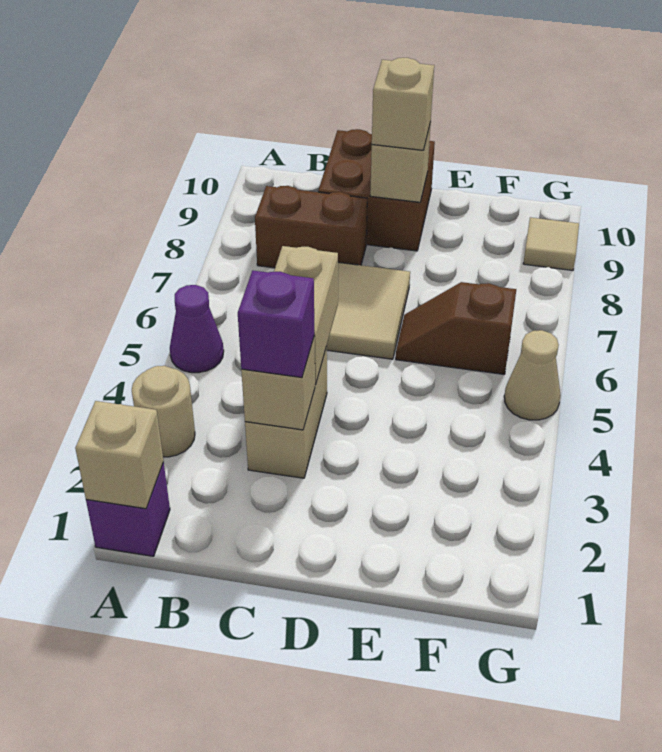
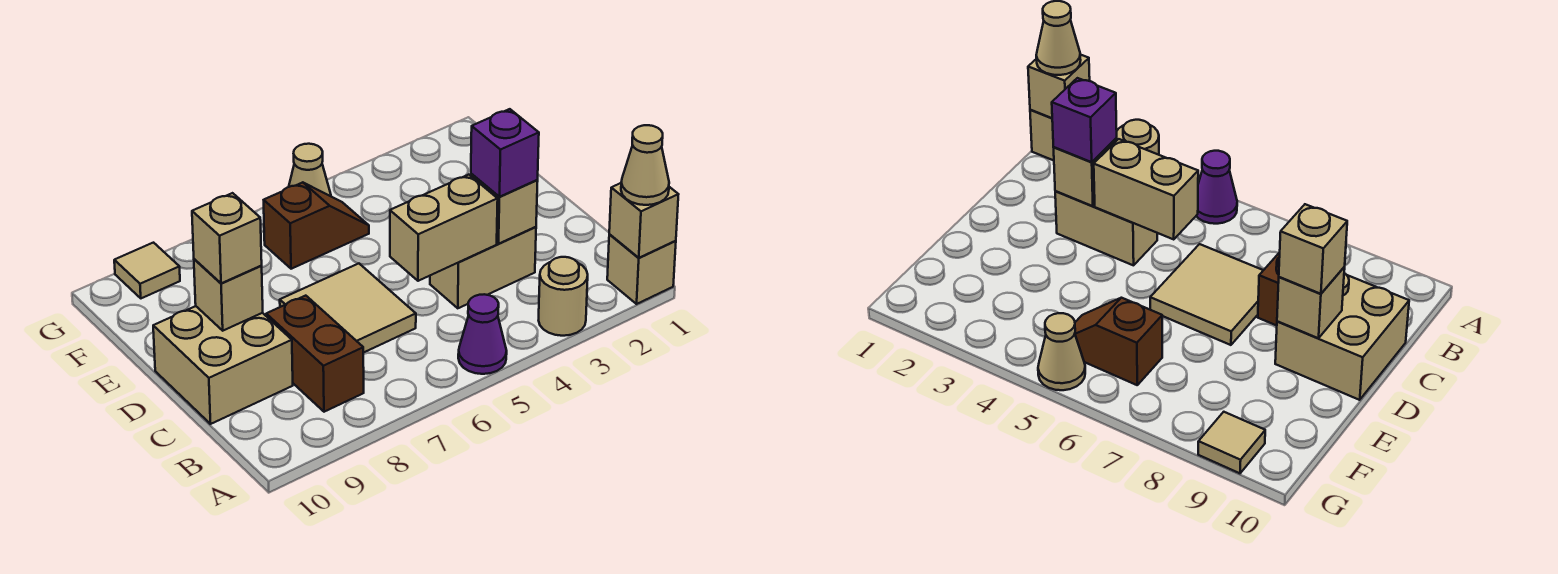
purple brick A1 level 1 -> tan brick A1 level 1
none -> tan cone A1 level 3
brown brick C9:D10 level 1 -> tan brick C9:D10 level 1
brown slope E6:F6 level 1 top F -> brown slope F5:F6 level 1 top 6

